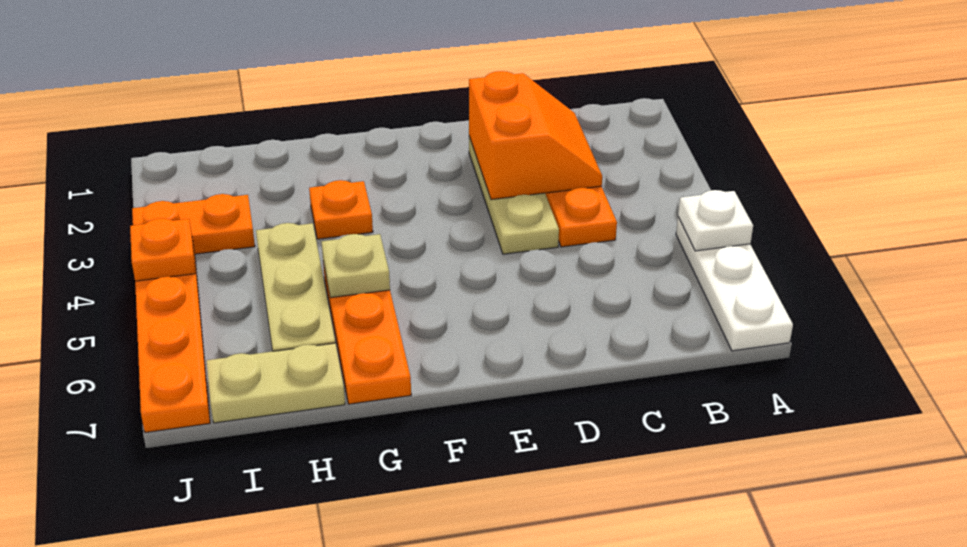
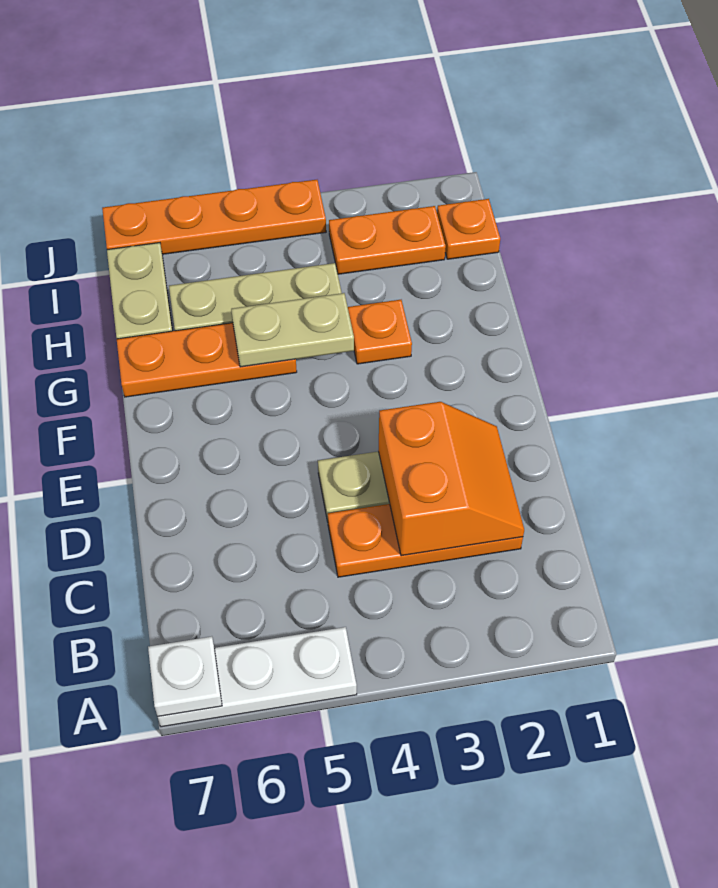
white plate A5 level 2 -> white plate A7 level 2
orange slope C2:D3 level 2 top D -> orange slope C2:D3 level 2 top 3
tan plate G5 level 2 -> tan plate G4:G5 level 2
orange plate I3:J3 level 1 -> orange plate I2:I3 level 1
orange plate J4 level 2 -> orange plate I1 level 1

